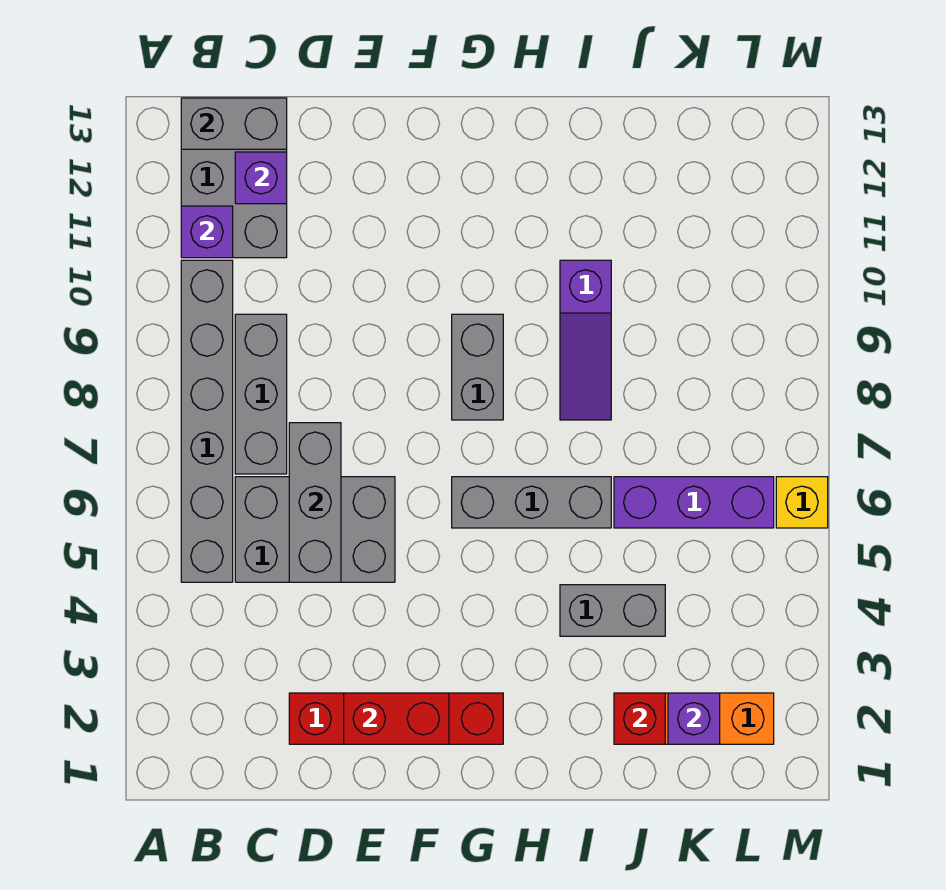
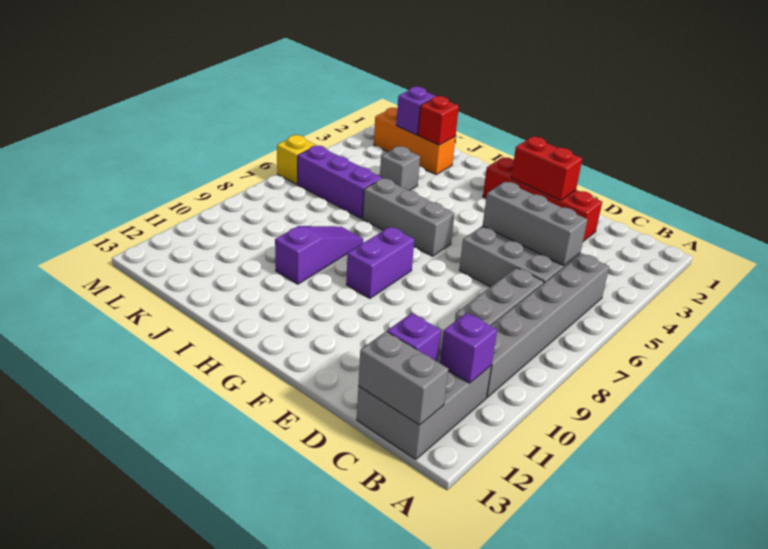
grey brick D5:D7 level 2 -> grey brick C5:E5 level 2
grey brick G8:G9 level 1 -> purple brick G8:G9 level 1
grey brick I4:J4 level 1 -> grey brick J4 level 1

